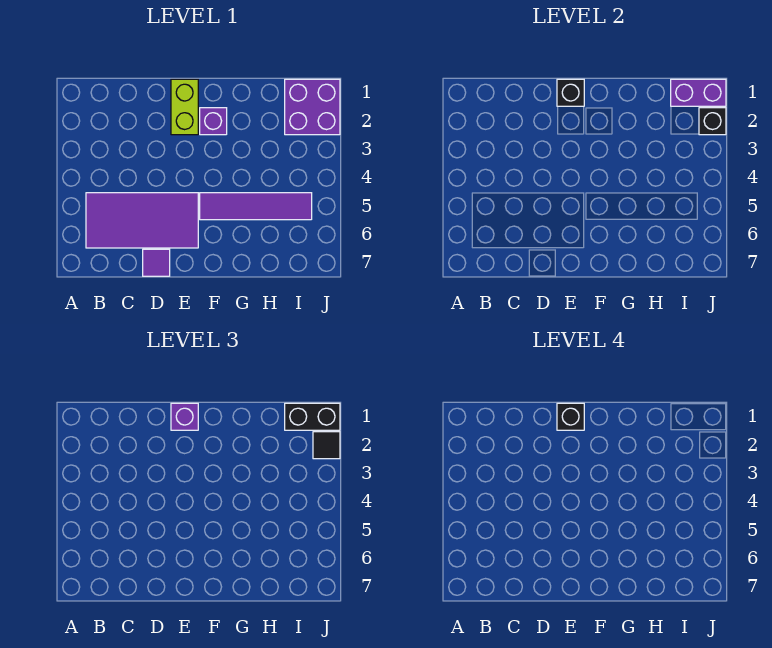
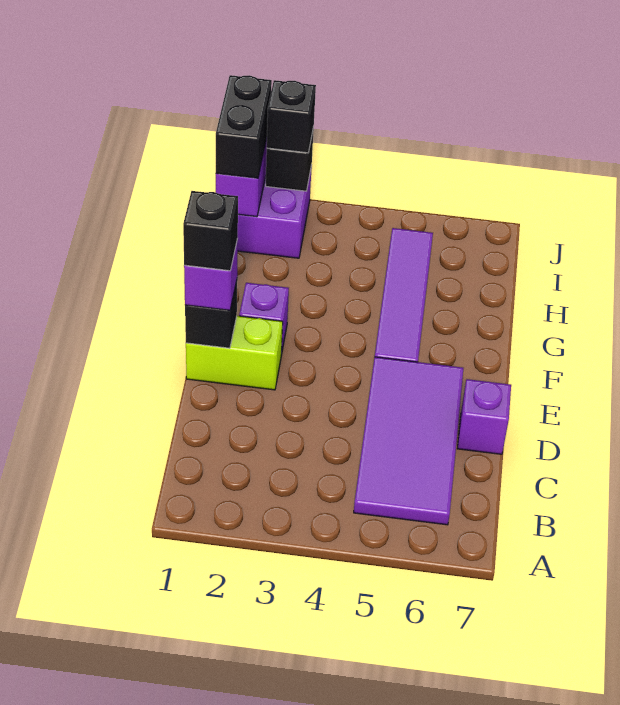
purple tile D7 level 1 -> purple brick D7 level 1
black tile J2 level 3 -> black brick J2 level 3

